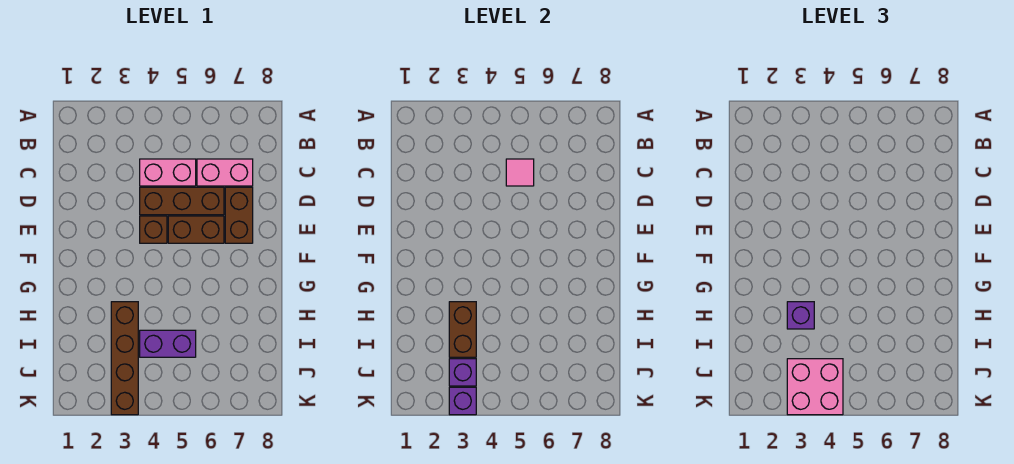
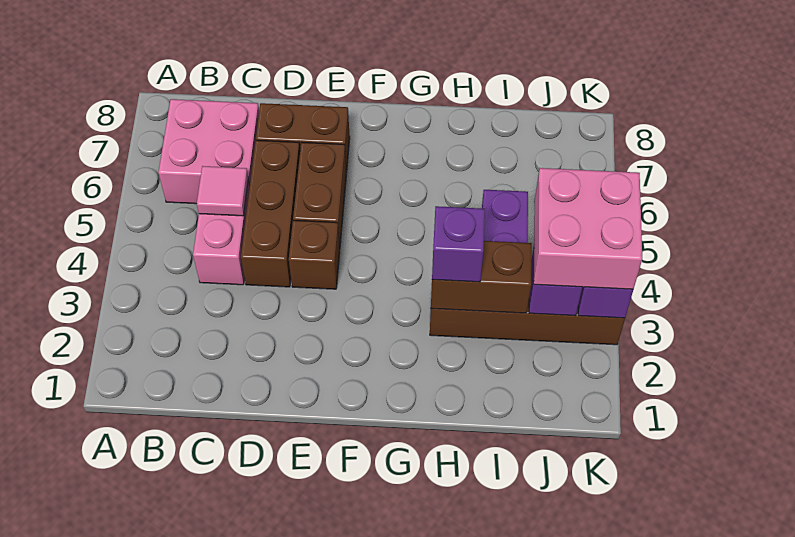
pink brick C6:C7 level 1 -> pink brick B6:C7 level 1

